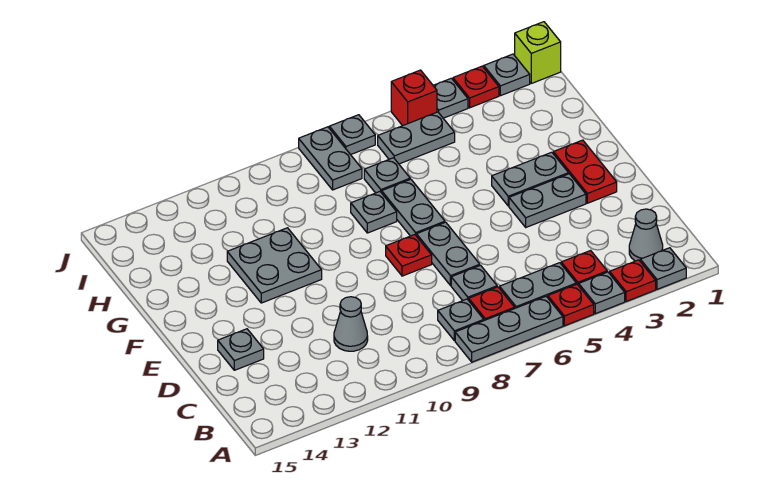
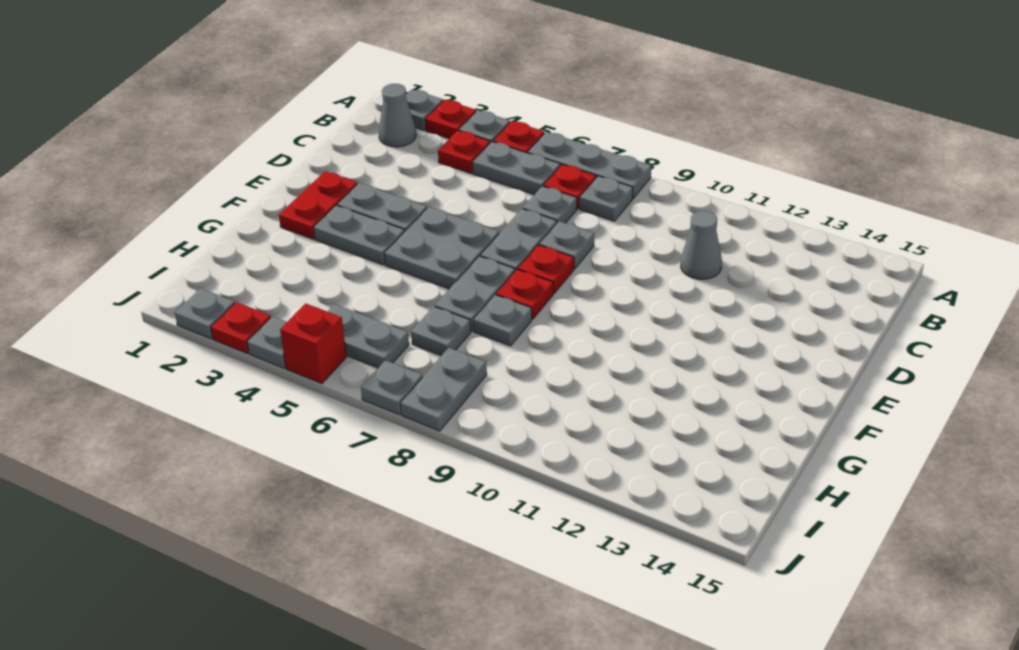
grey plate D14 level 1 -> grey plate D8 level 1
none -> red plate F8 level 1
grey plate F11:G12 level 1 -> grey plate E5:F6 level 1
lime brick J1 level 1 -> none

